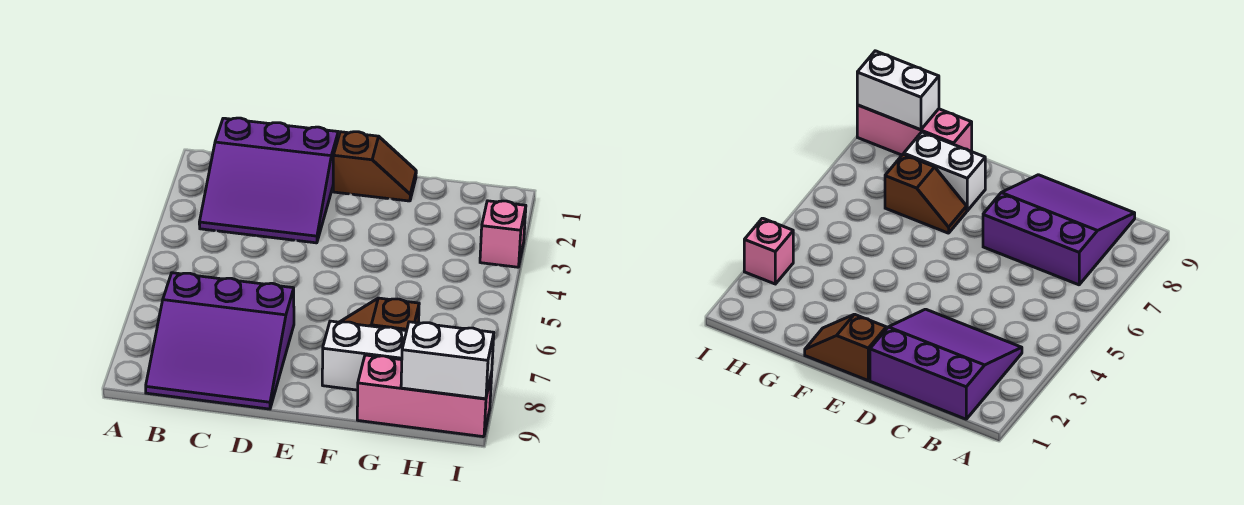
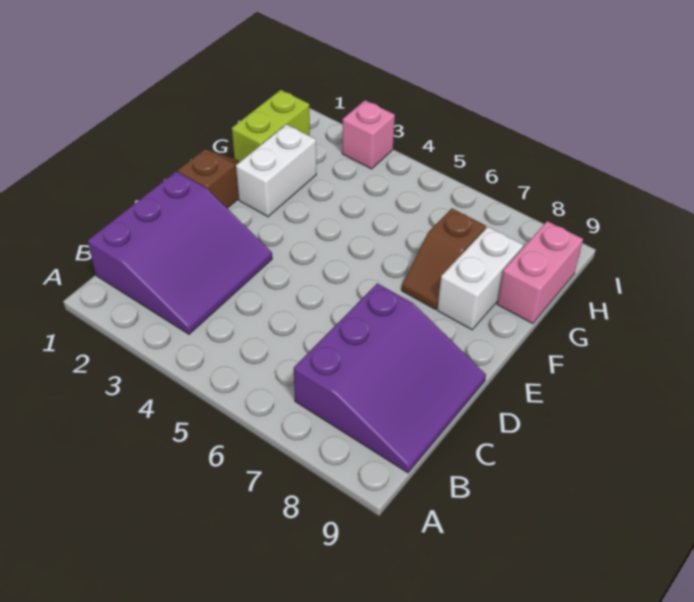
none -> lime brick G1:H1 level 1
pink brick G9:I9 level 1 -> pink brick G9:H9 level 1
white brick H9:I9 level 2 -> white brick F2:G2 level 1

